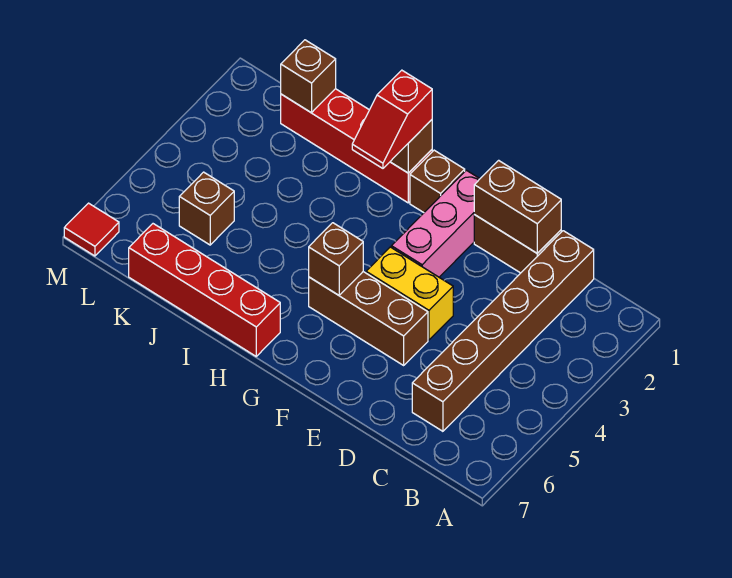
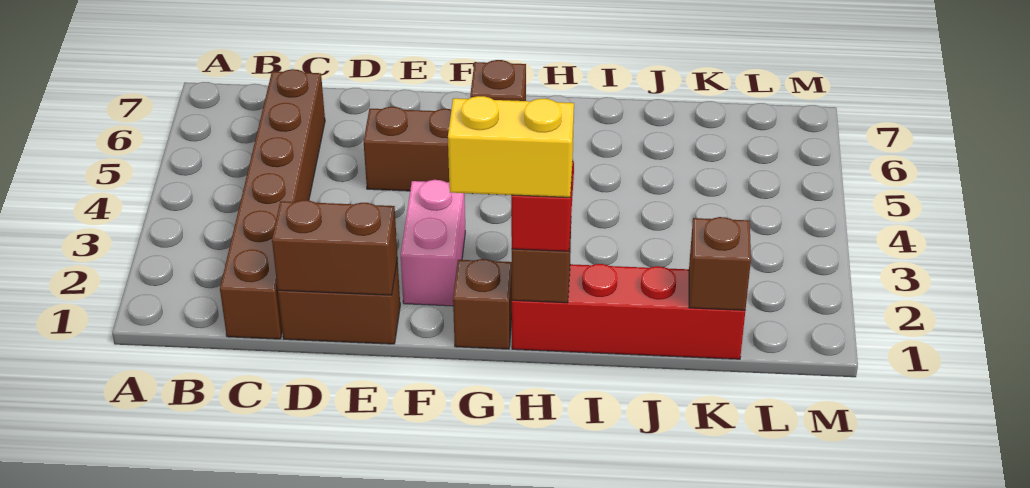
yellow brick E4:F4 level 1 -> yellow brick G1:H1 level 4
pink brick F1:F3 level 1 -> pink brick F2:F3 level 1
red brick H7:K7 level 1 -> none
brown brick K5 level 1 -> none
red tile M7 level 1 -> none

